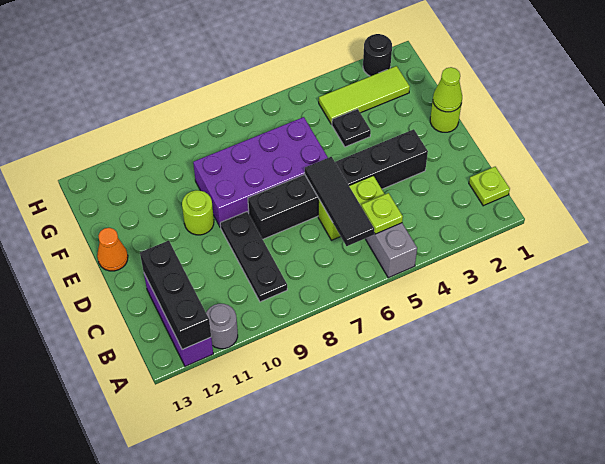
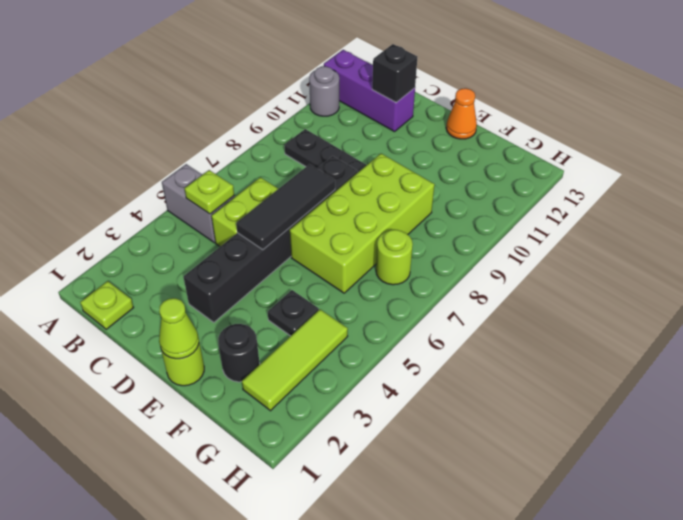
black brick A12:C12 level 2 -> black brick C12 level 2
black tile B6:D6 level 2 -> black tile D5:D7 level 2
purple brick E6:F9 level 1 -> lime brick E6:F9 level 1
lime round brick E10 level 1 -> lime round brick G7 level 1
black round brick H2 level 1 -> black round brick F2 level 1

